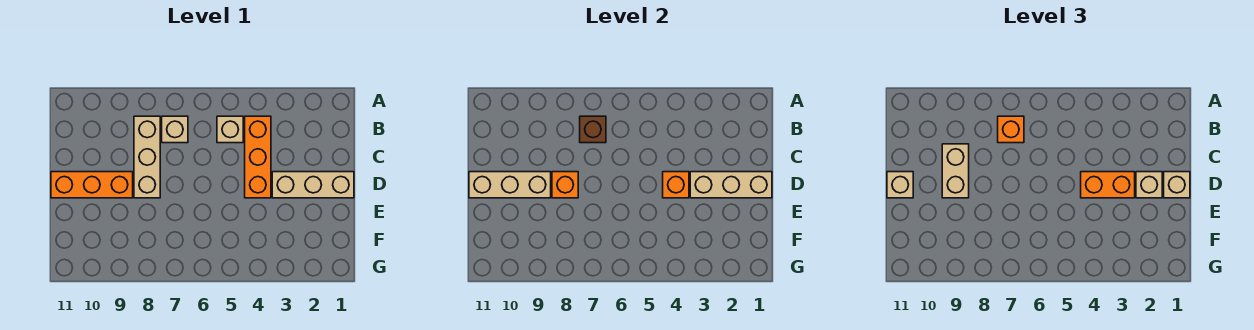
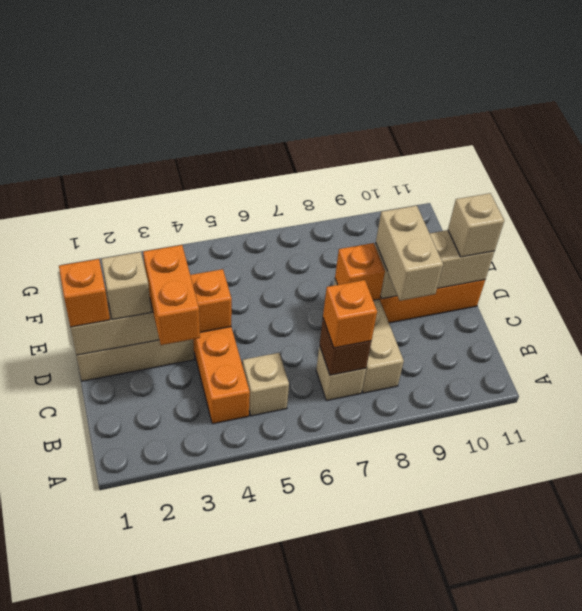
tan brick D1 level 3 -> orange brick D1 level 3
orange brick D3:D4 level 3 -> orange brick C3:D3 level 3

